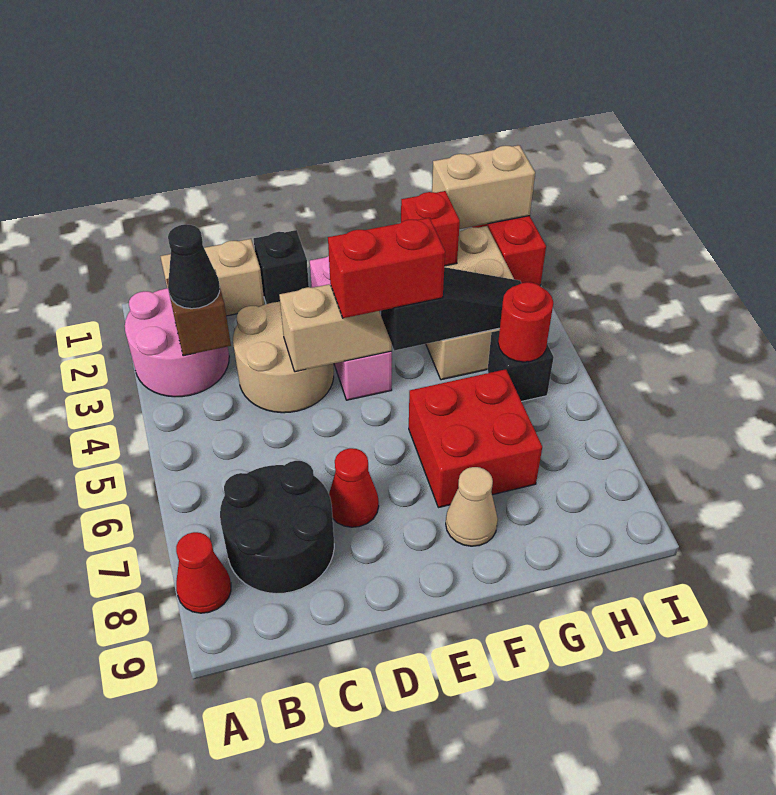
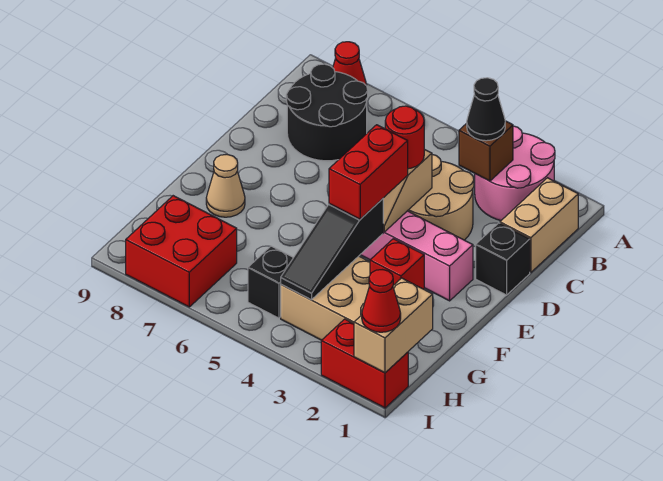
red cone D7 level 1 -> red cone I1 level 3
red brick F6:G7 level 1 -> red brick H7:I8 level 1
red round brick H5 level 2 -> red round brick D4 level 3

